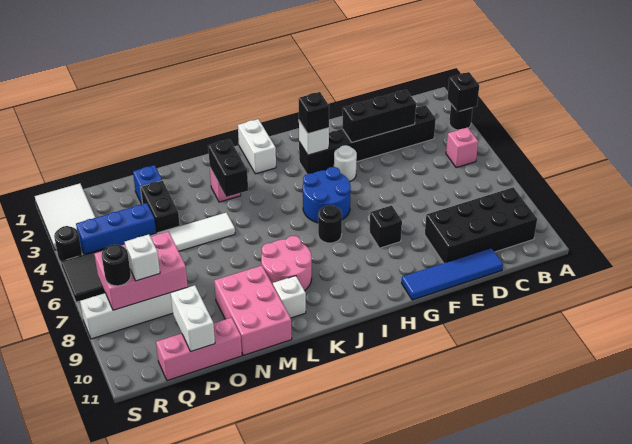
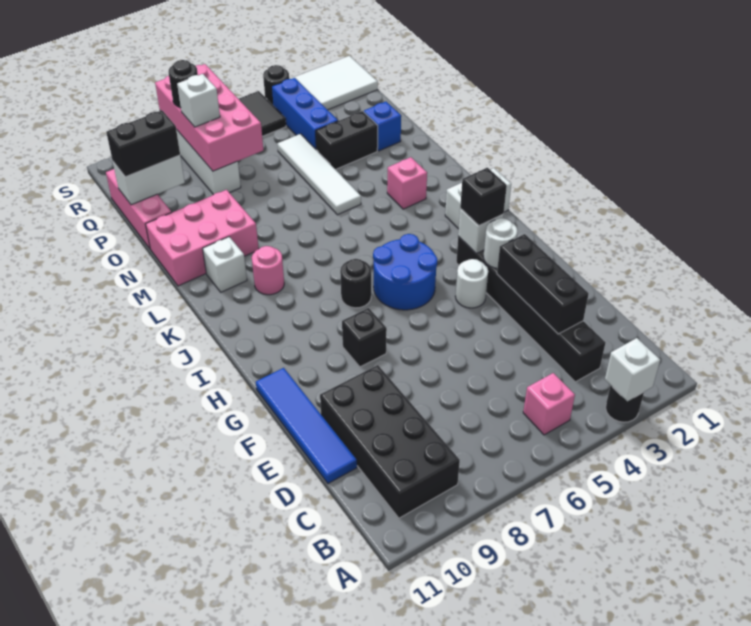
black brick A3 level 2 -> white brick A3 level 2
none -> white round brick G3 level 2
pink round brick K8:L9 level 1 -> pink round brick K9 level 1
black brick L3:L4 level 2 -> black brick P10:P11 level 3
pink brick P7:R8 level 2 -> pink brick P7:S8 level 2

